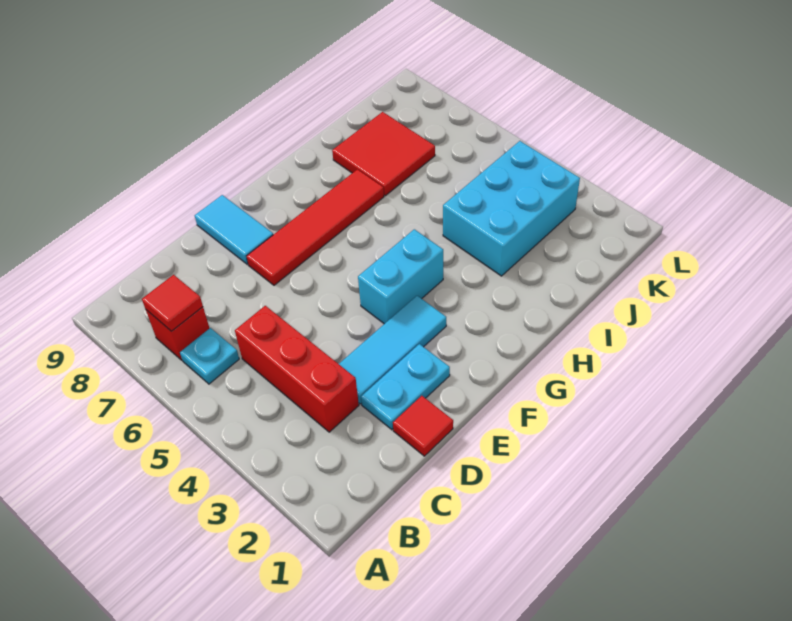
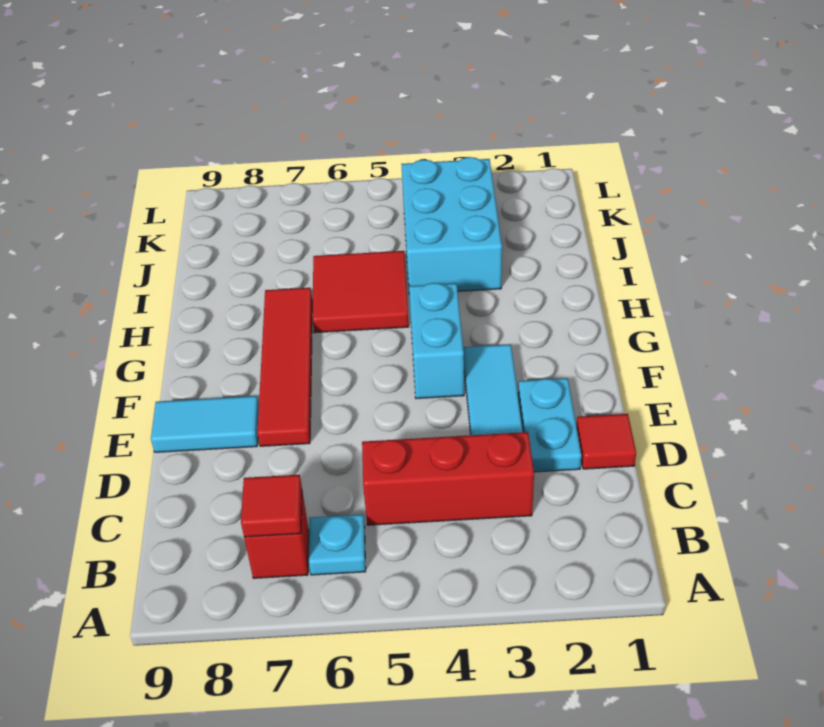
red tile I7:J8 level 1 -> red tile H5:I6 level 1

